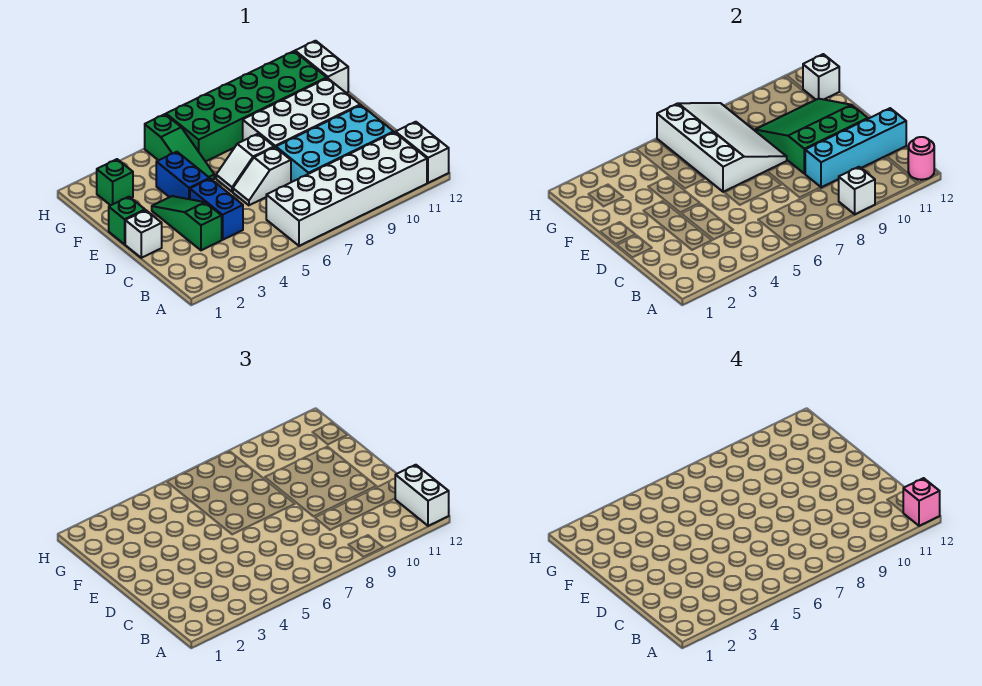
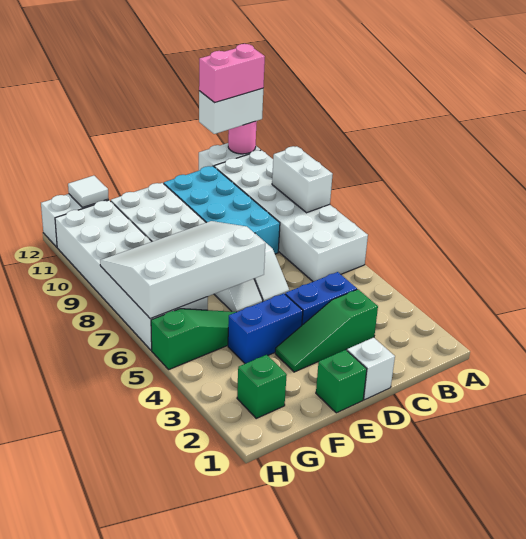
white brick A9 level 2 -> white brick A8:A9 level 2
pink brick A12 level 4 -> pink brick A12:B12 level 4
cyan brick C9:C12 level 2 -> none
green slope D9:F11 level 2 top D -> none
green brick G6:H11 level 1 -> white brick G6:H11 level 1
white brick G12 level 2 -> white tile G12 level 2

